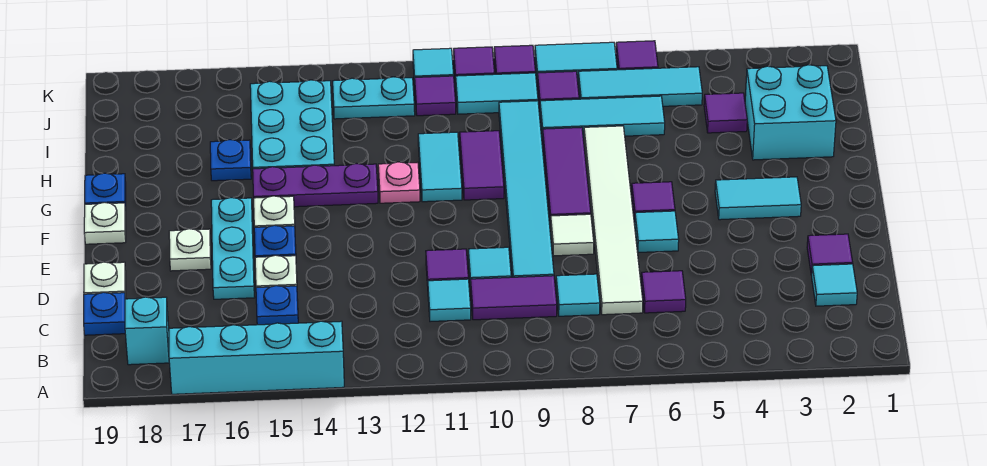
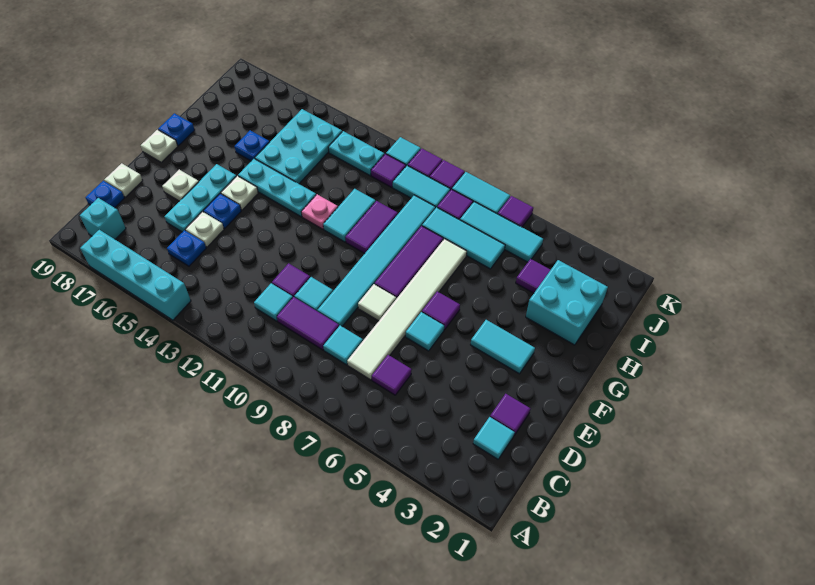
purple plate G13:G15 level 1 -> cyan plate G13:G15 level 1

